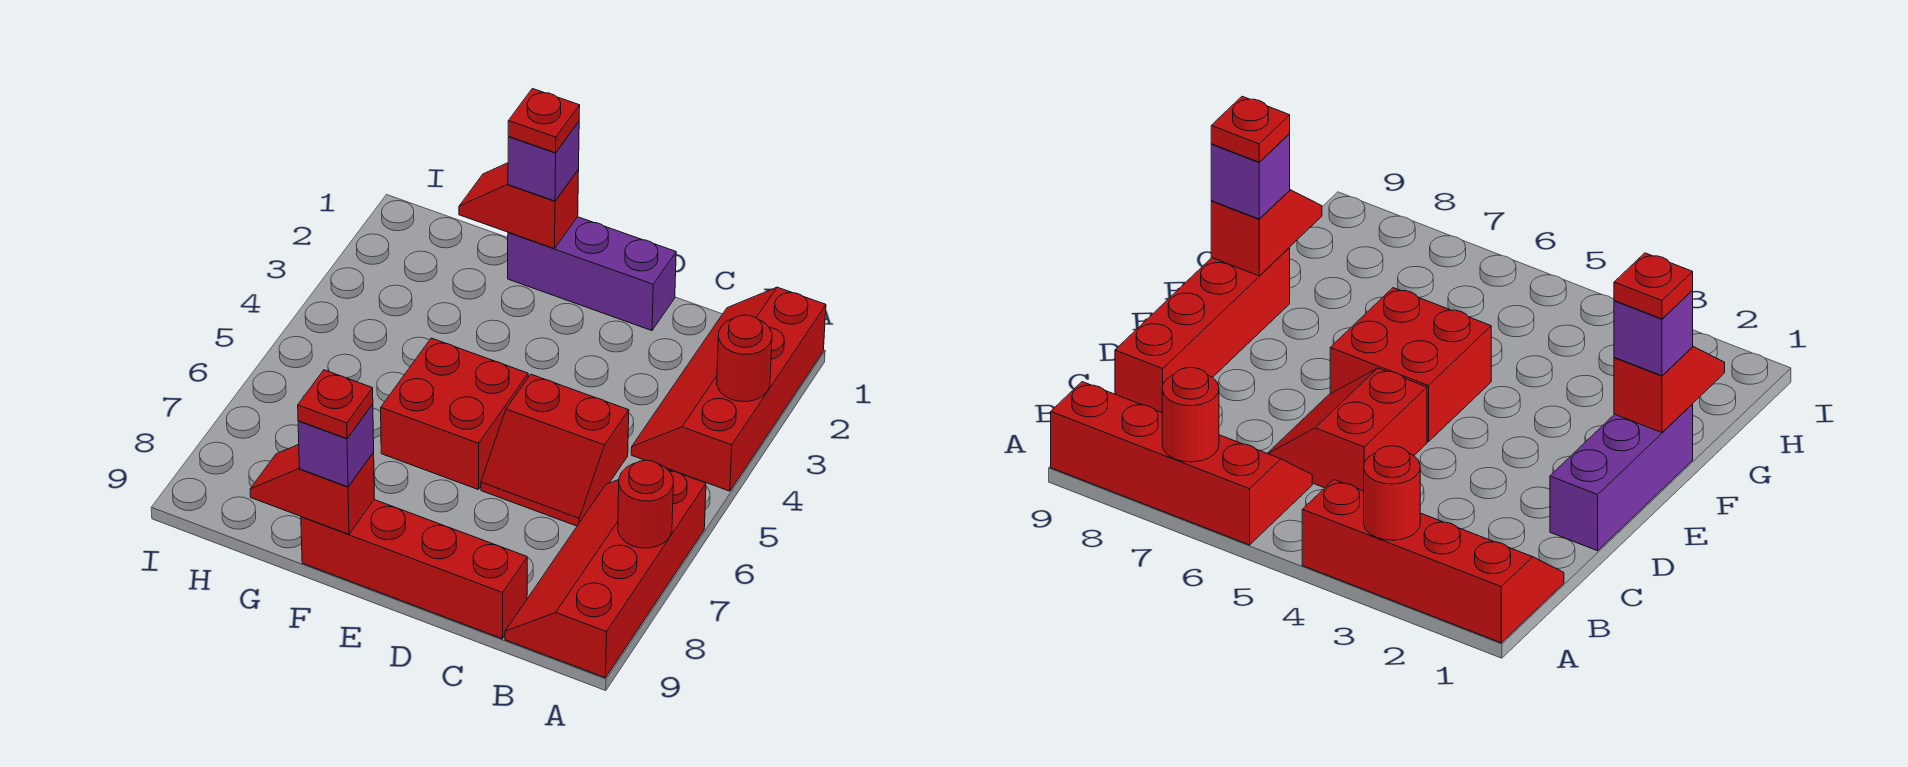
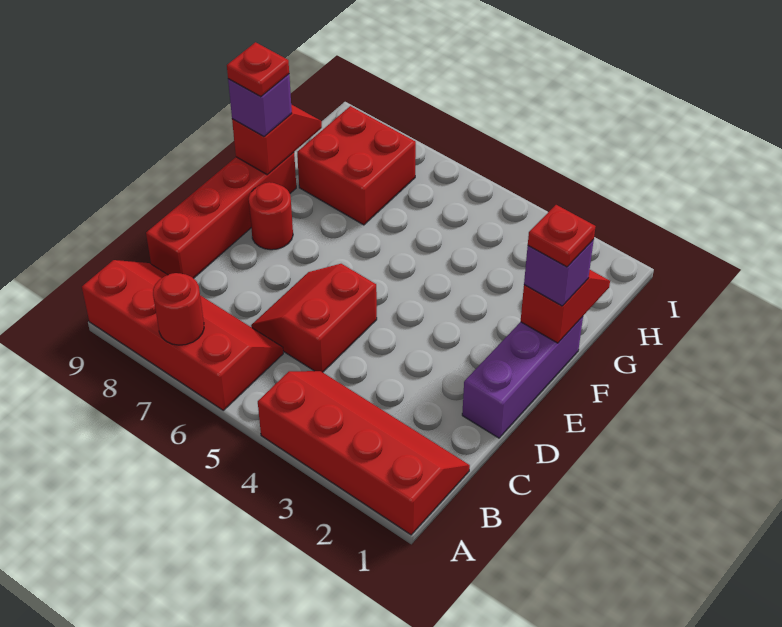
red round brick A3 level 2 -> red round brick E8 level 1
red brick E5:F6 level 1 -> red brick G7:H8 level 1

